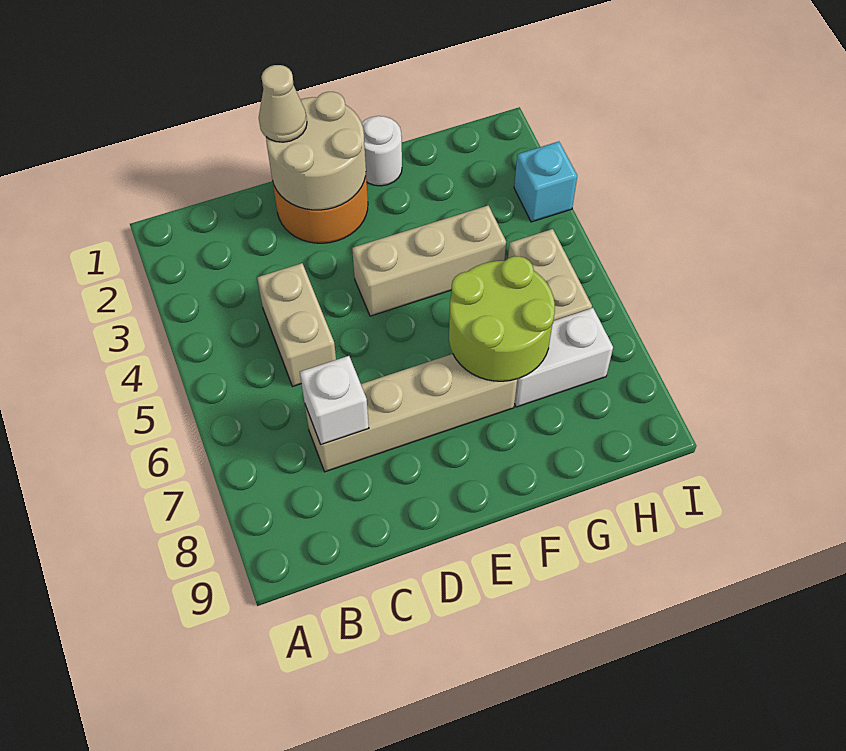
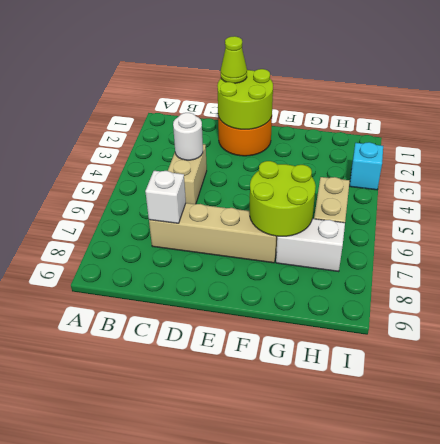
tan round brick D1:E2 level 2 -> lime round brick D1:E2 level 2
tan cone D1 level 3 -> lime cone D1 level 3
tan brick E4:G4 level 1 -> none
white round brick F1 level 1 -> white round brick C4 level 2

